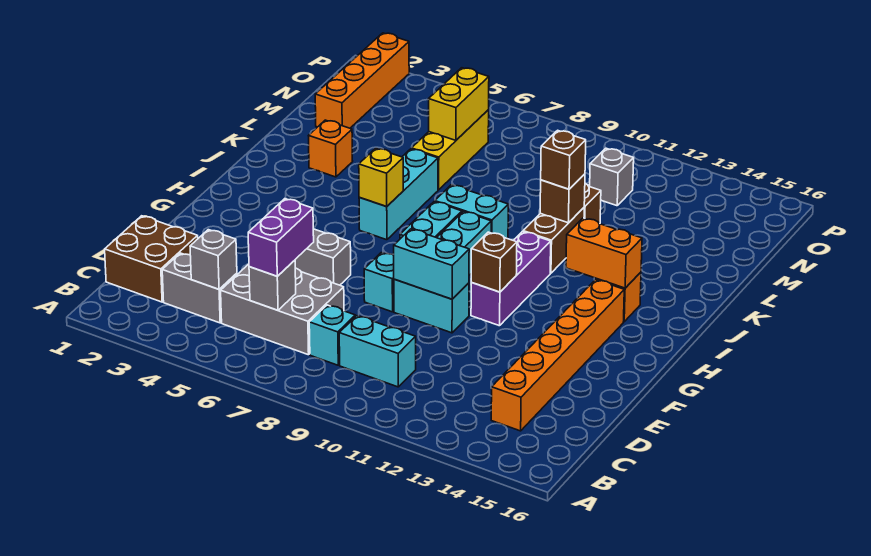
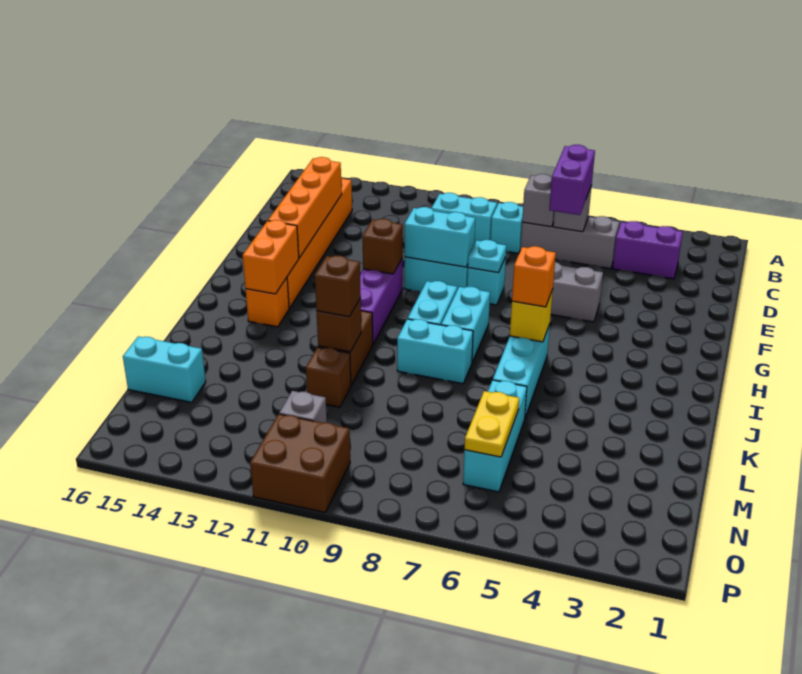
brown brick C1:D2 level 1 -> brown brick O10:P11 level 1
grey brick C3:C4 level 1 -> purple brick C3:C4 level 1
grey brick C4 level 2 -> grey brick C7 level 2
grey brick C5:D7 level 1 -> grey brick C5:C7 level 1
none -> cyan plate F8 level 2
orange brick I13:I14 level 2 -> orange brick H14:I14 level 2
orange brick K3 level 1 -> orange brick I6 level 3
yellow brick L6:N6 level 1 -> cyan brick L6:N6 level 1
orange brick M2:P2 level 1 -> orange brick D14:G14 level 2
yellow brick M6:N6 level 2 -> yellow plate M6:N6 level 2
none -> cyan brick M15:M16 level 1

